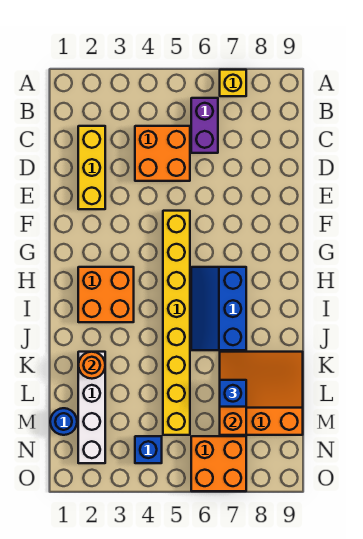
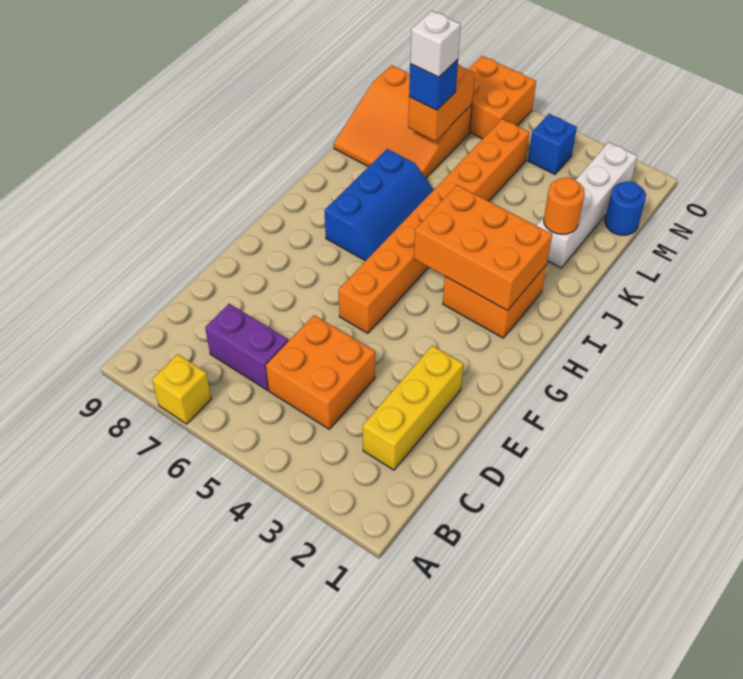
purple brick B6:C6 level 1 -> purple brick C6:C7 level 1
yellow brick F5:M5 level 1 -> orange brick F5:M5 level 1
none -> orange brick H2:I4 level 2
none -> white brick L7 level 4

